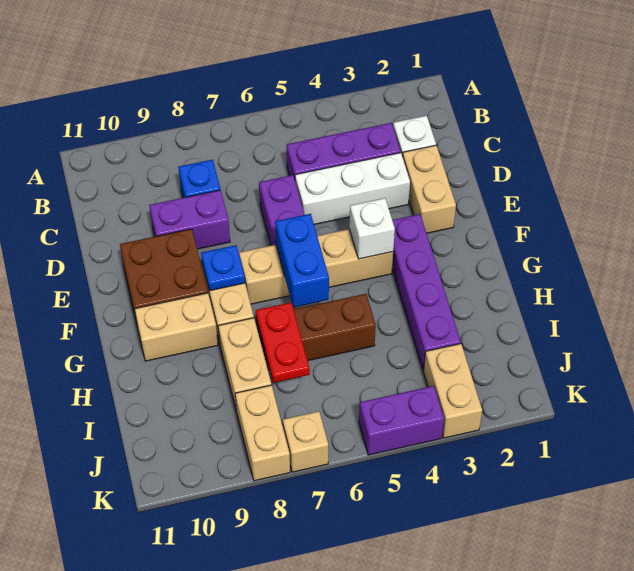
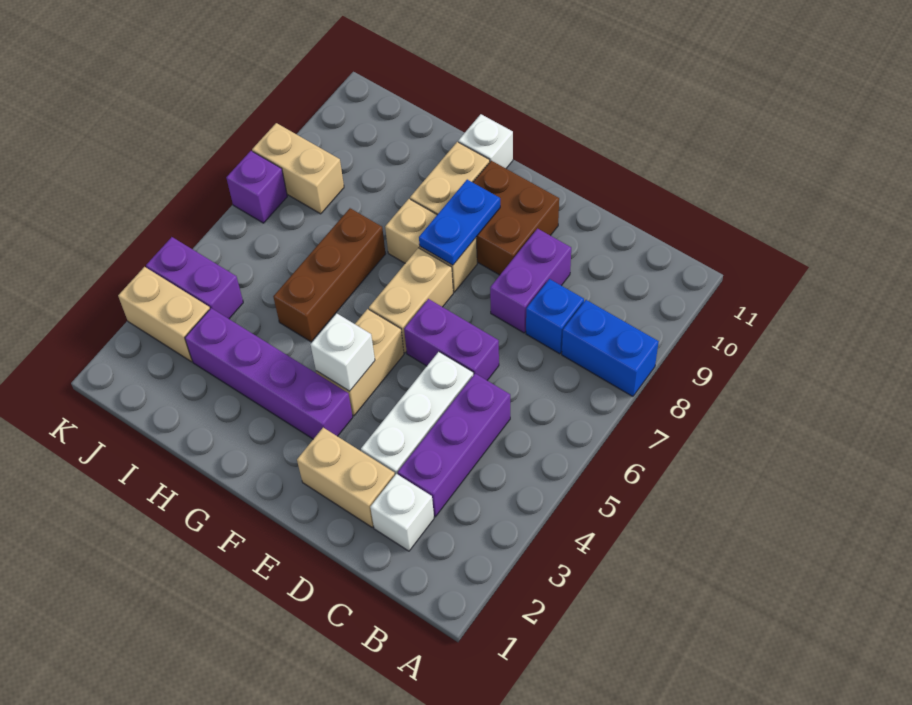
blue brick F6:G6 level 2 -> blue brick A8:B8 level 1
blue plate F8 level 2 -> blue plate F8:F9 level 2
none -> white brick G11 level 1
red plate H7:I7 level 2 -> none
tan brick H8:I8 level 1 -> none
purple brick K4:K5 level 1 -> purple brick J4:K4 level 1
tan brick K7 level 1 -> purple brick K7 level 1

